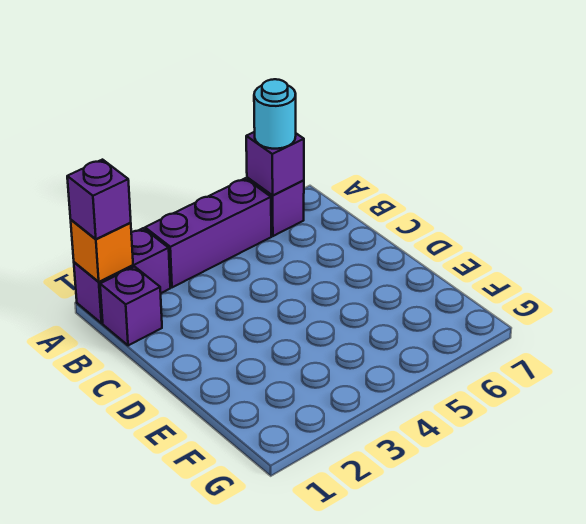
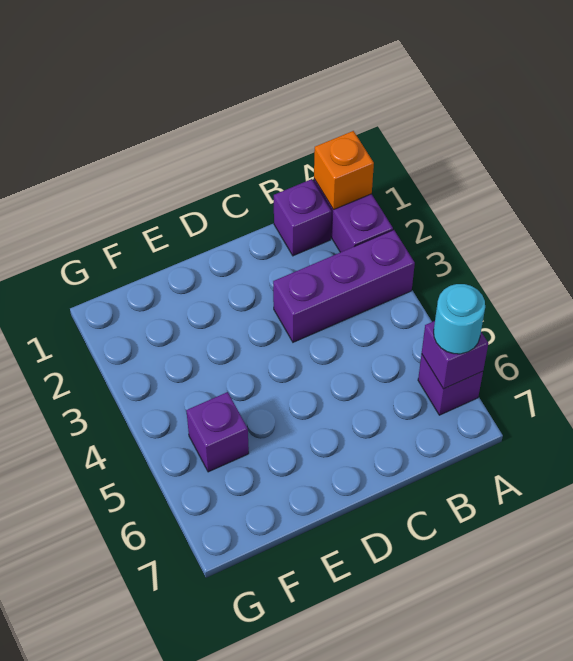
purple brick A1 level 3 -> purple brick F5 level 1
purple brick A3:A5 level 1 -> purple brick A3:C3 level 1

